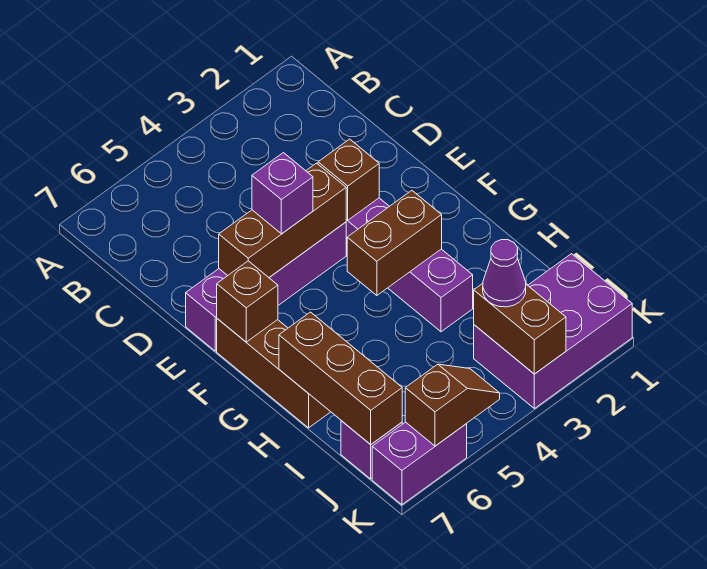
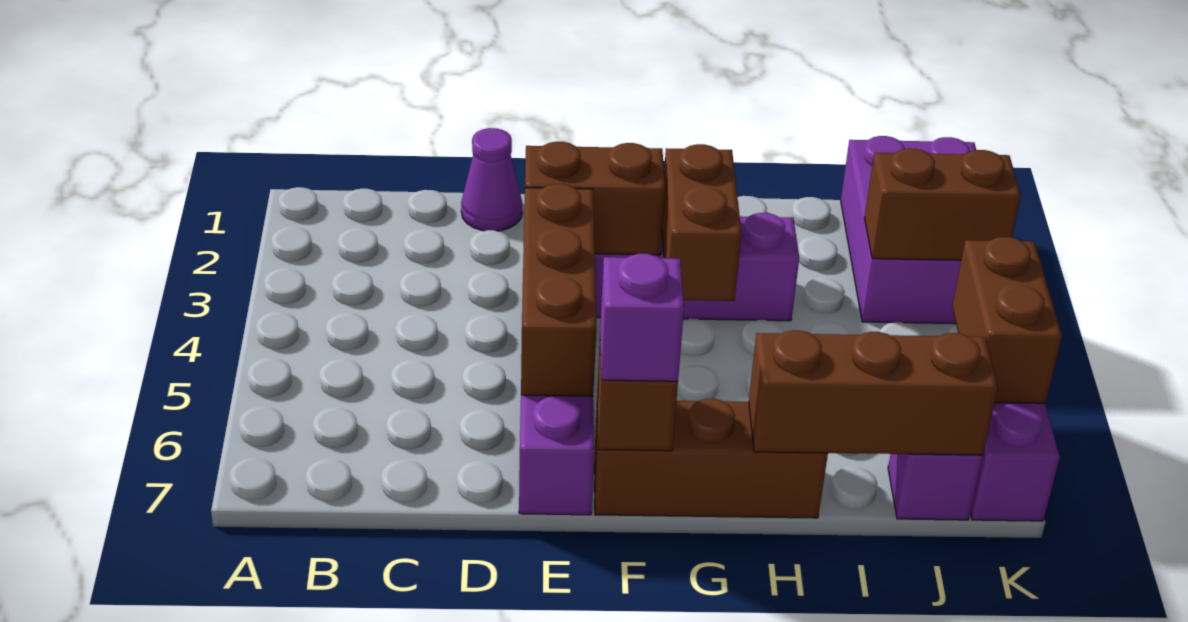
brown brick E3 level 2 -> brown brick E3:F3 level 2
purple brick E5 level 3 -> purple brick F7 level 3
purple cone J3 level 3 -> purple cone D1 level 1
brown slope K5:K6 level 2 top 6 -> brown brick K5:K6 level 2

